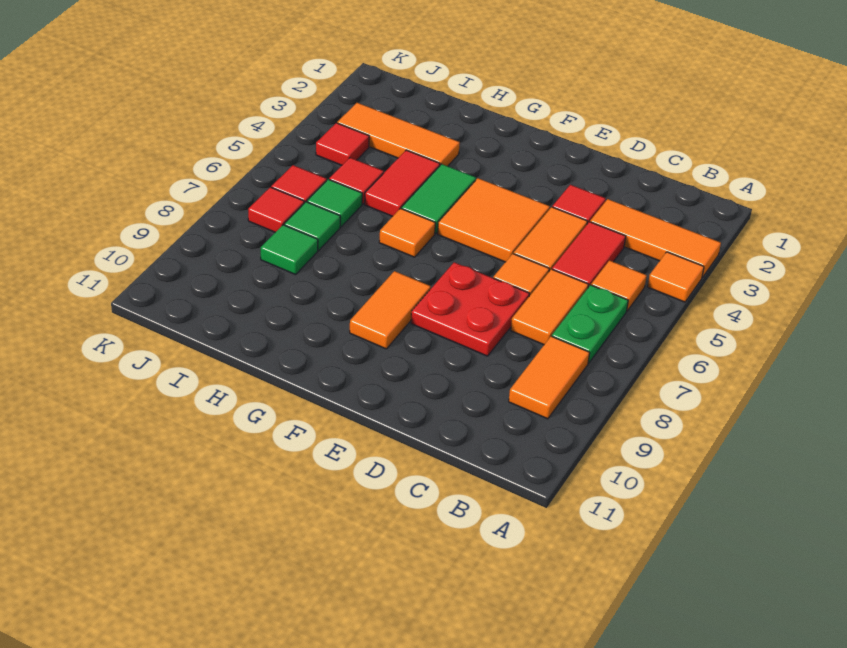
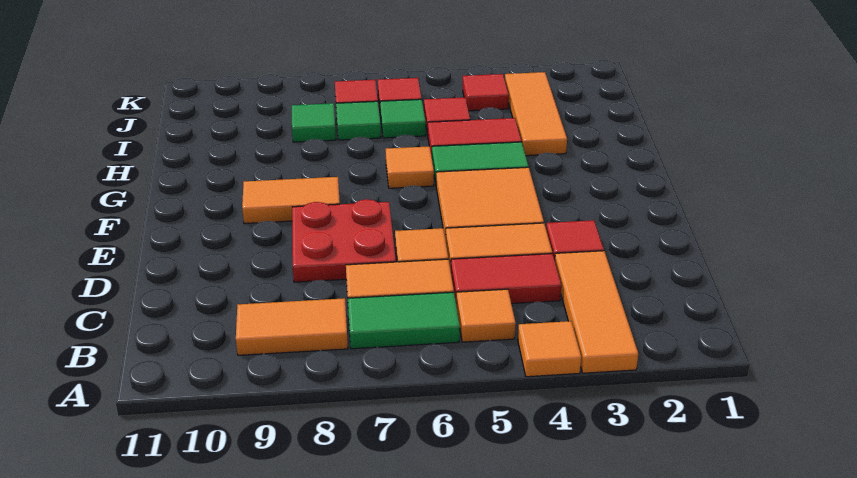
green plate B6:B7 level 1 -> green tile B6:B7 level 1

